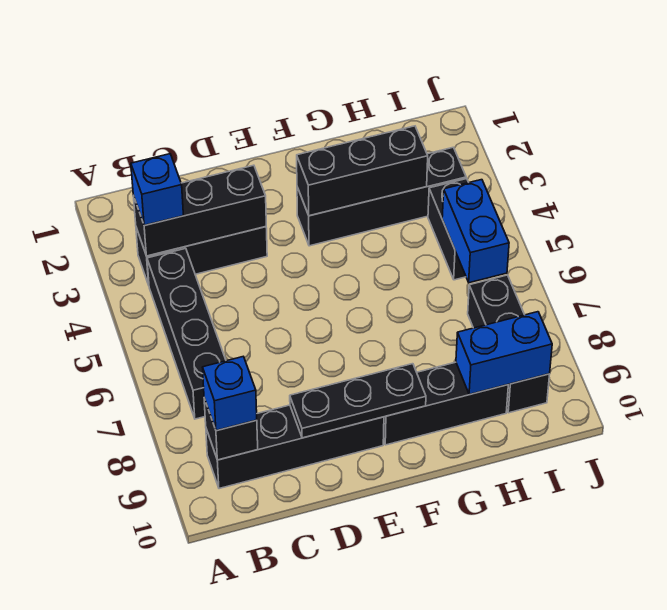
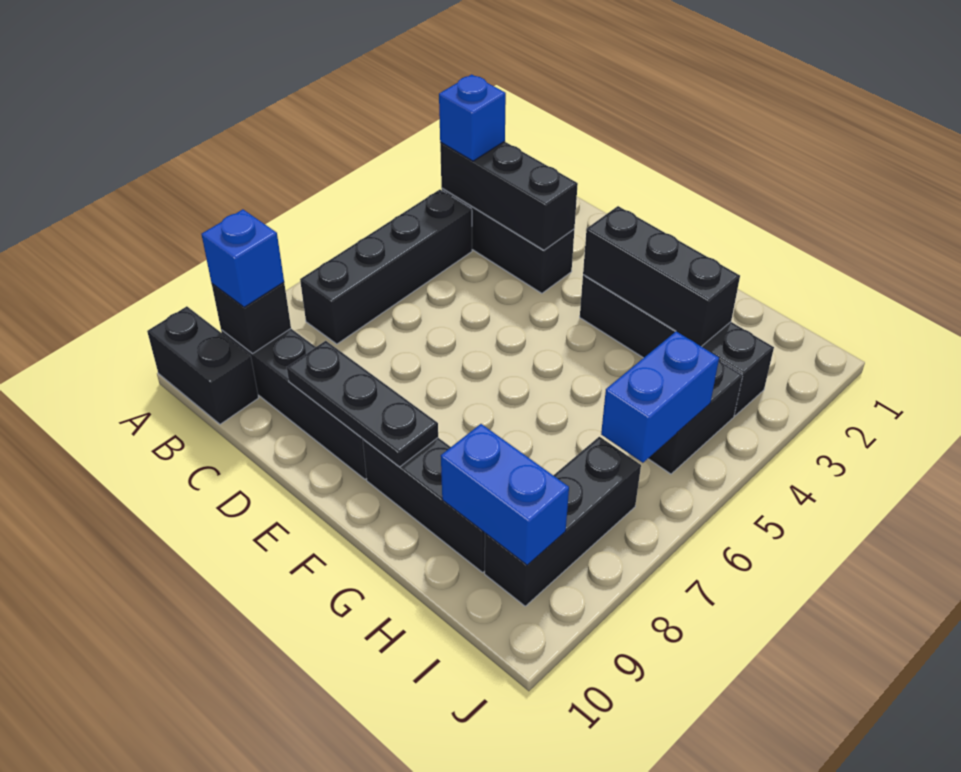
none -> black brick A10:B10 level 1

